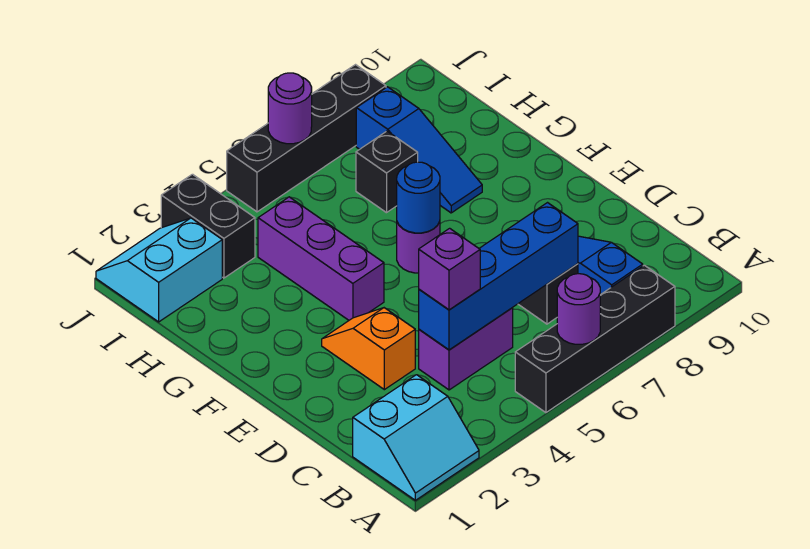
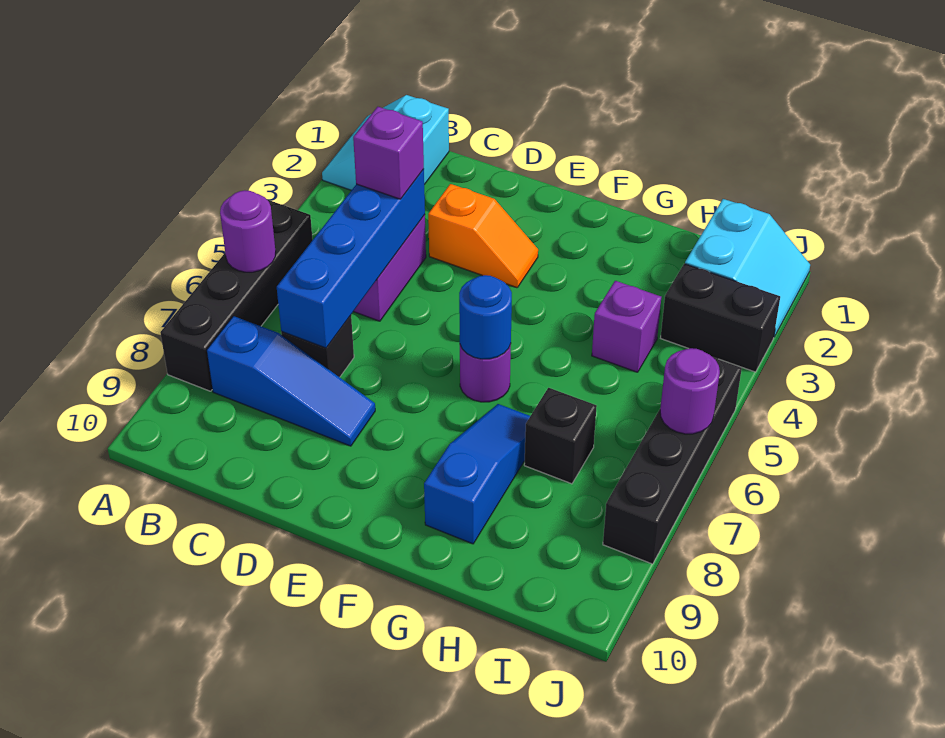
purple brick F4:H4 level 1 -> purple brick H4 level 1
blue slope G8:I8 level 1 top I -> blue slope G7:G9 level 1 top 9

